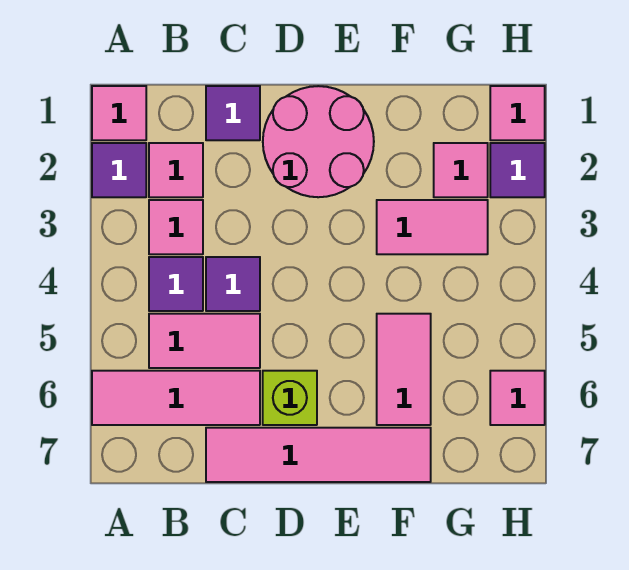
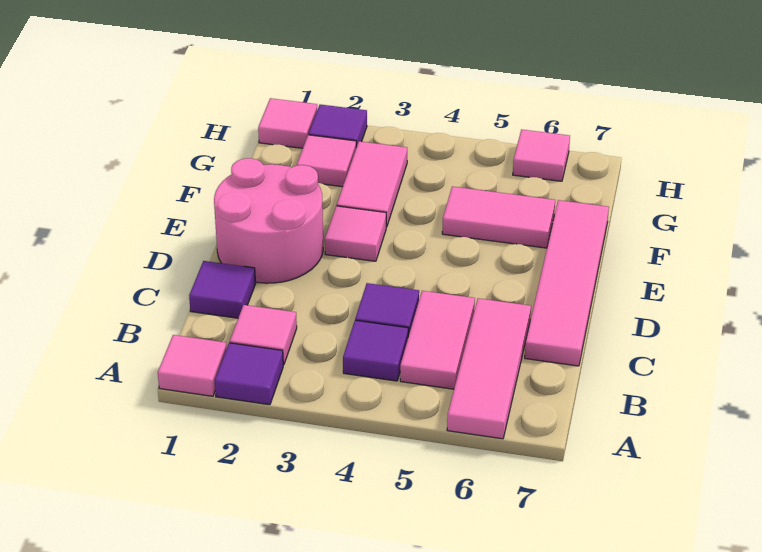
pink tile B3 level 1 -> pink tile E3 level 1
lime brick D6 level 1 -> none

